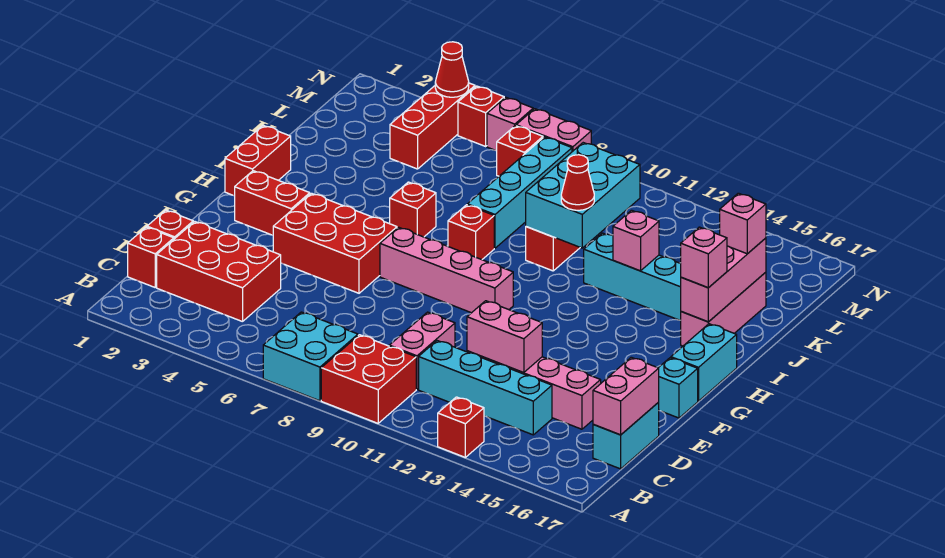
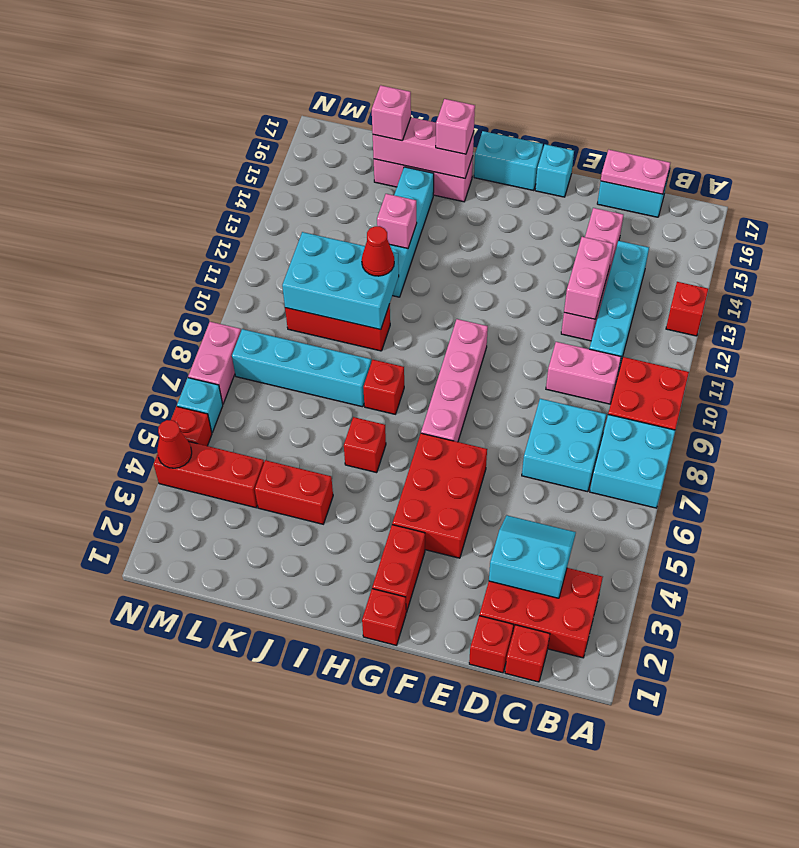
red brick C2:D4 level 1 -> red brick B2:D3 level 1
none -> cyan slope C3:D4 level 2 top 3
none -> cyan brick C7:D8 level 1
pink brick C17:D17 level 2 -> pink plate C17:D17 level 2
red brick H1:I1 level 1 -> red brick J4:K4 level 1
red brick M7 level 1 -> red brick G1 level 1
pink brick N6 level 1 -> cyan brick N6 level 1

